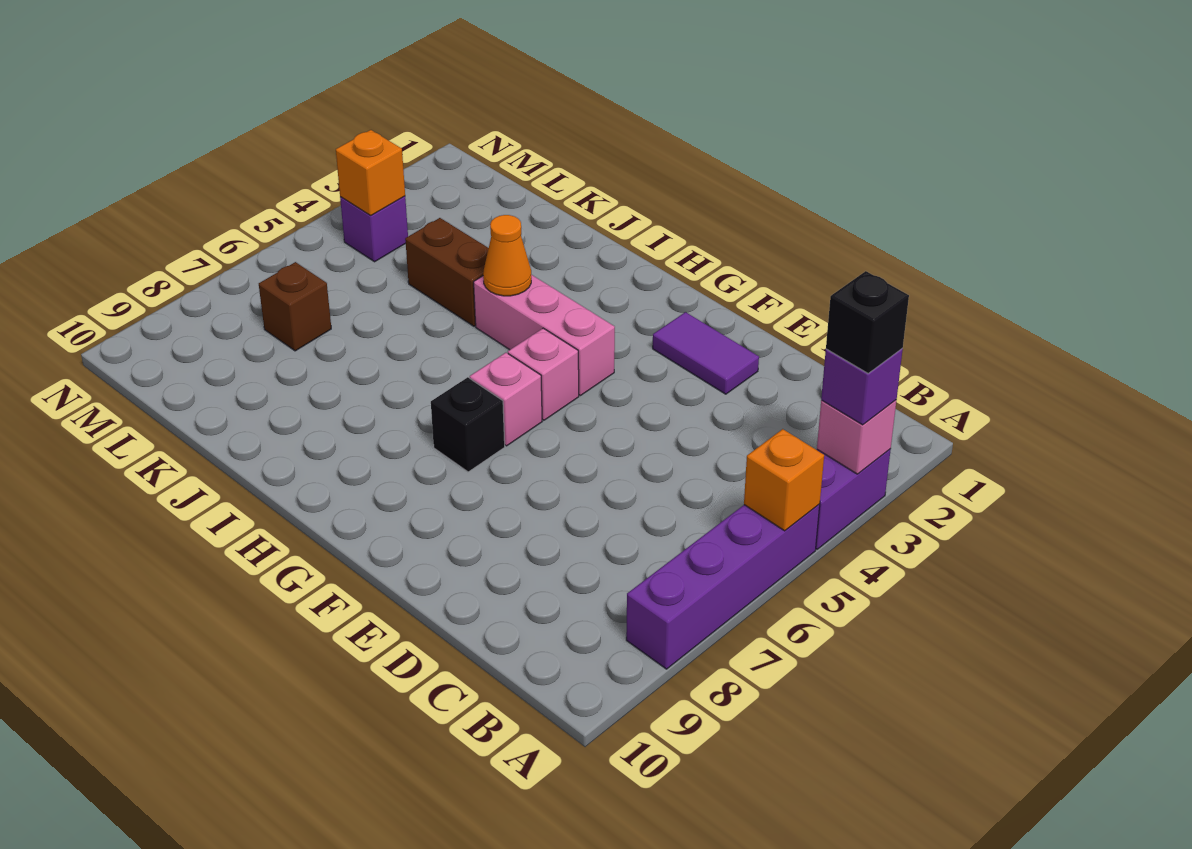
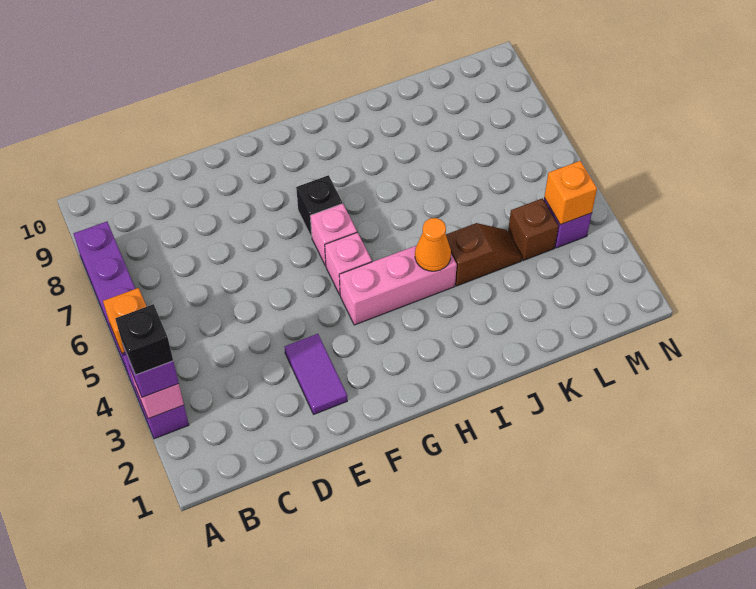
purple tile E2:F2 level 1 -> purple tile E2:E3 level 1
brown brick J4:K4 level 1 -> brown slope J4:K4 level 1 top J
brown brick L7 level 1 -> brown brick L4 level 1

